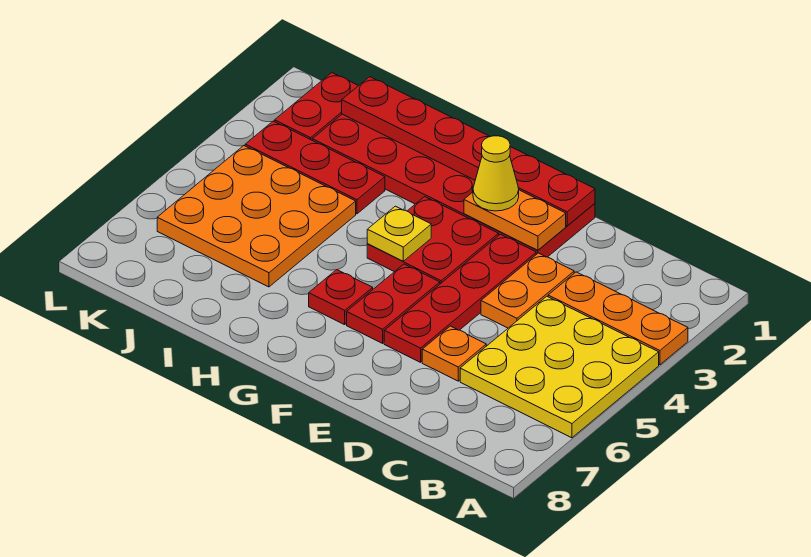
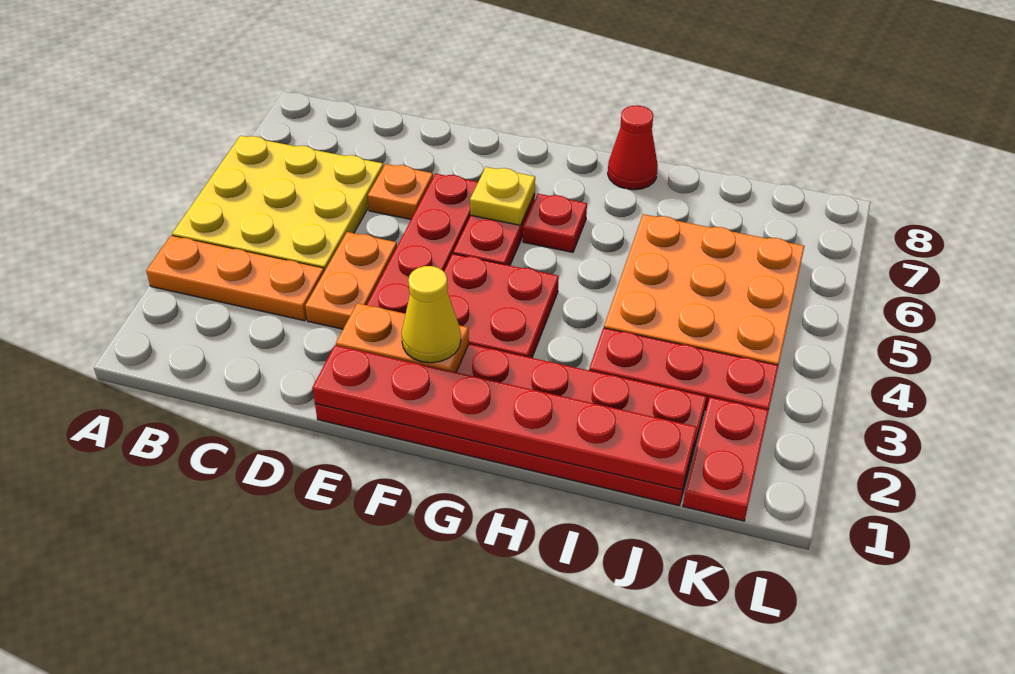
yellow plate G4 level 2 -> yellow plate F6 level 2
none -> red cone H8 level 1

